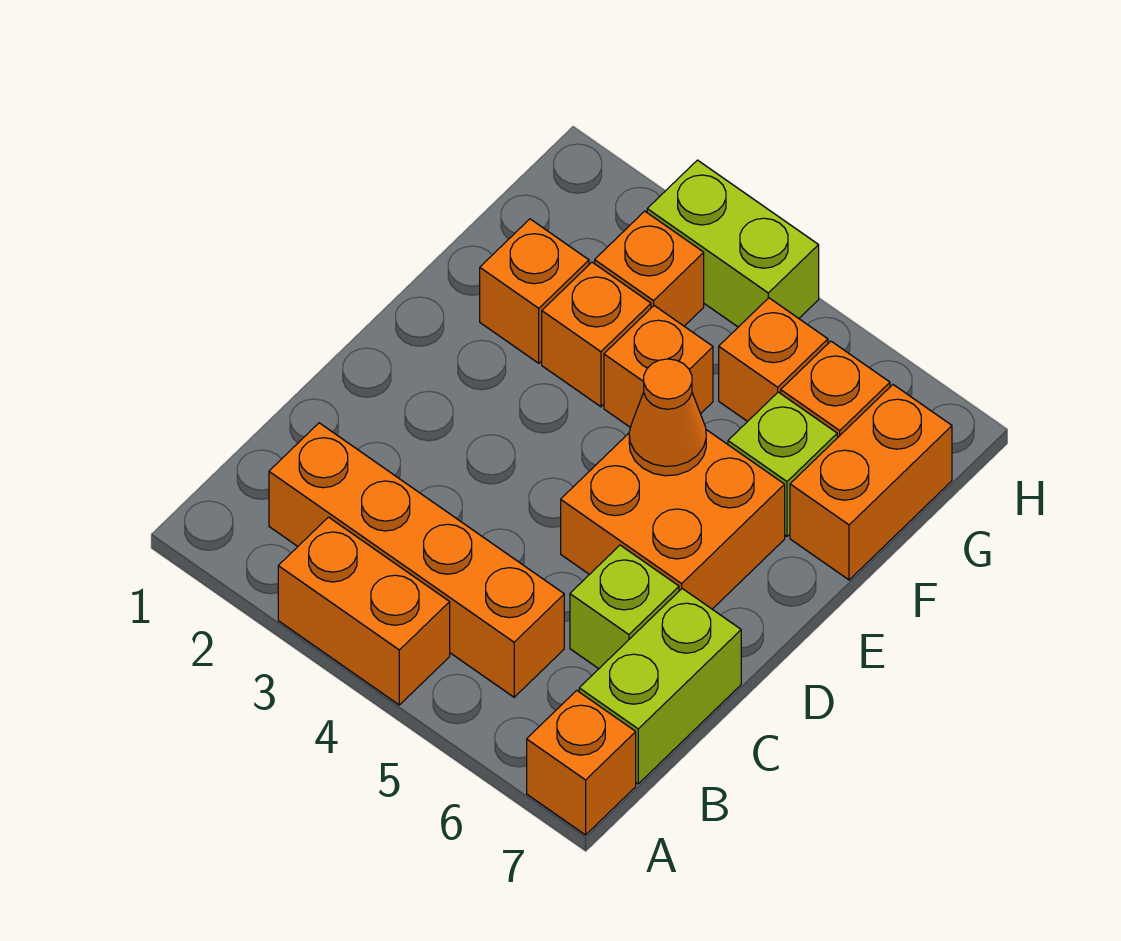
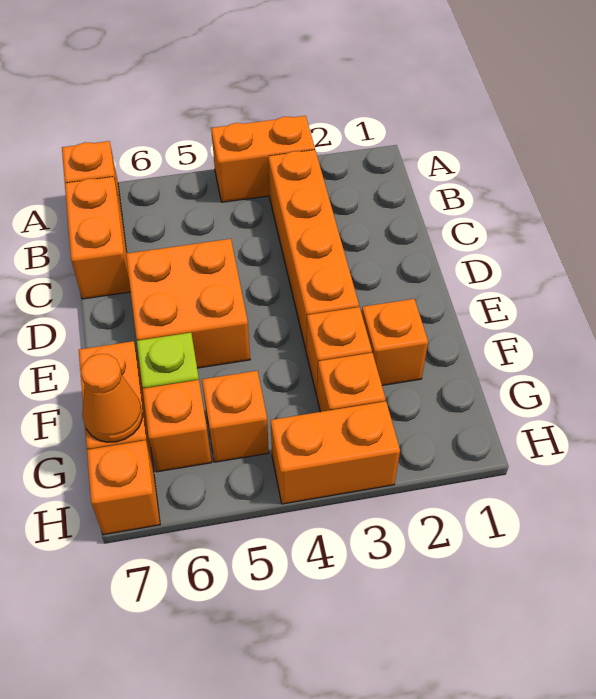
orange brick B2:B5 level 1 -> orange brick B3:E3 level 1
lime brick B7:C7 level 1 -> orange brick B7:C7 level 1
lime brick C6 level 1 -> none
orange cone E5 level 2 -> orange cone G7 level 2
orange brick F4 level 1 -> orange brick H7 level 1
lime brick H3:H4 level 1 -> orange brick H3:H4 level 1

